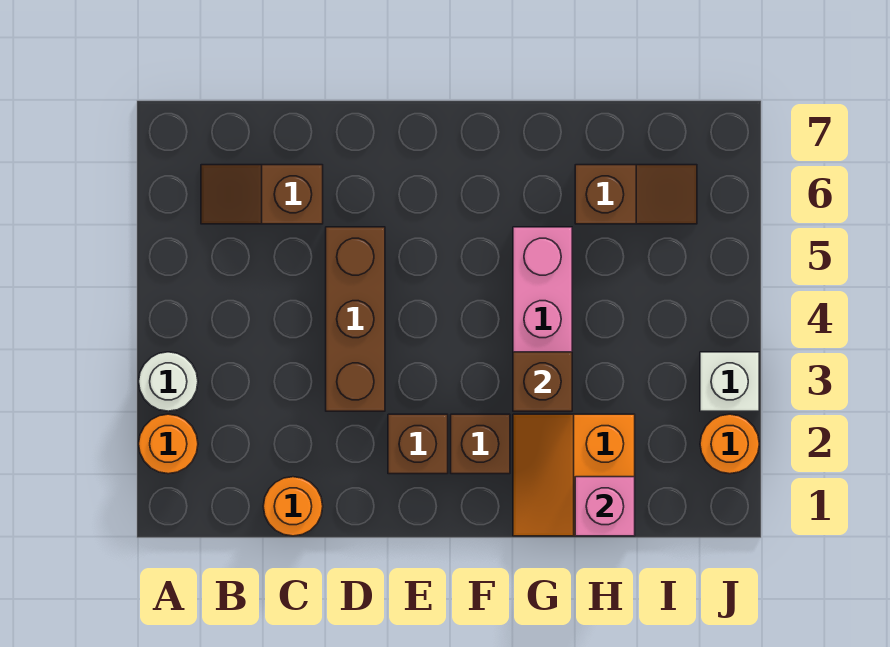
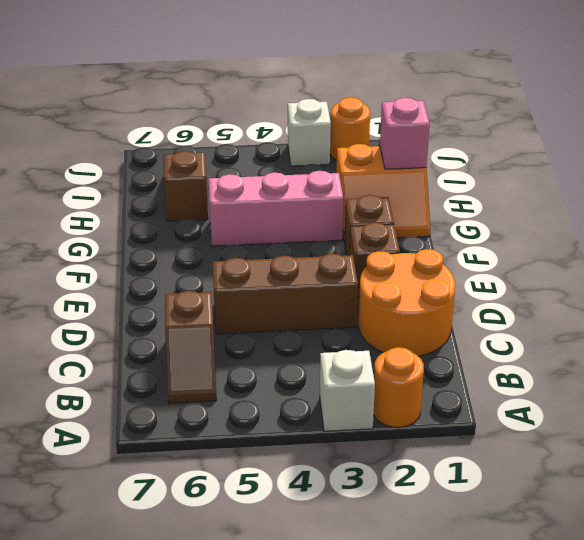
white round brick A3 level 1 -> white brick A3 level 1
orange round brick C1 level 1 -> orange round brick C1:D2 level 1
brown brick G3 level 2 -> none

